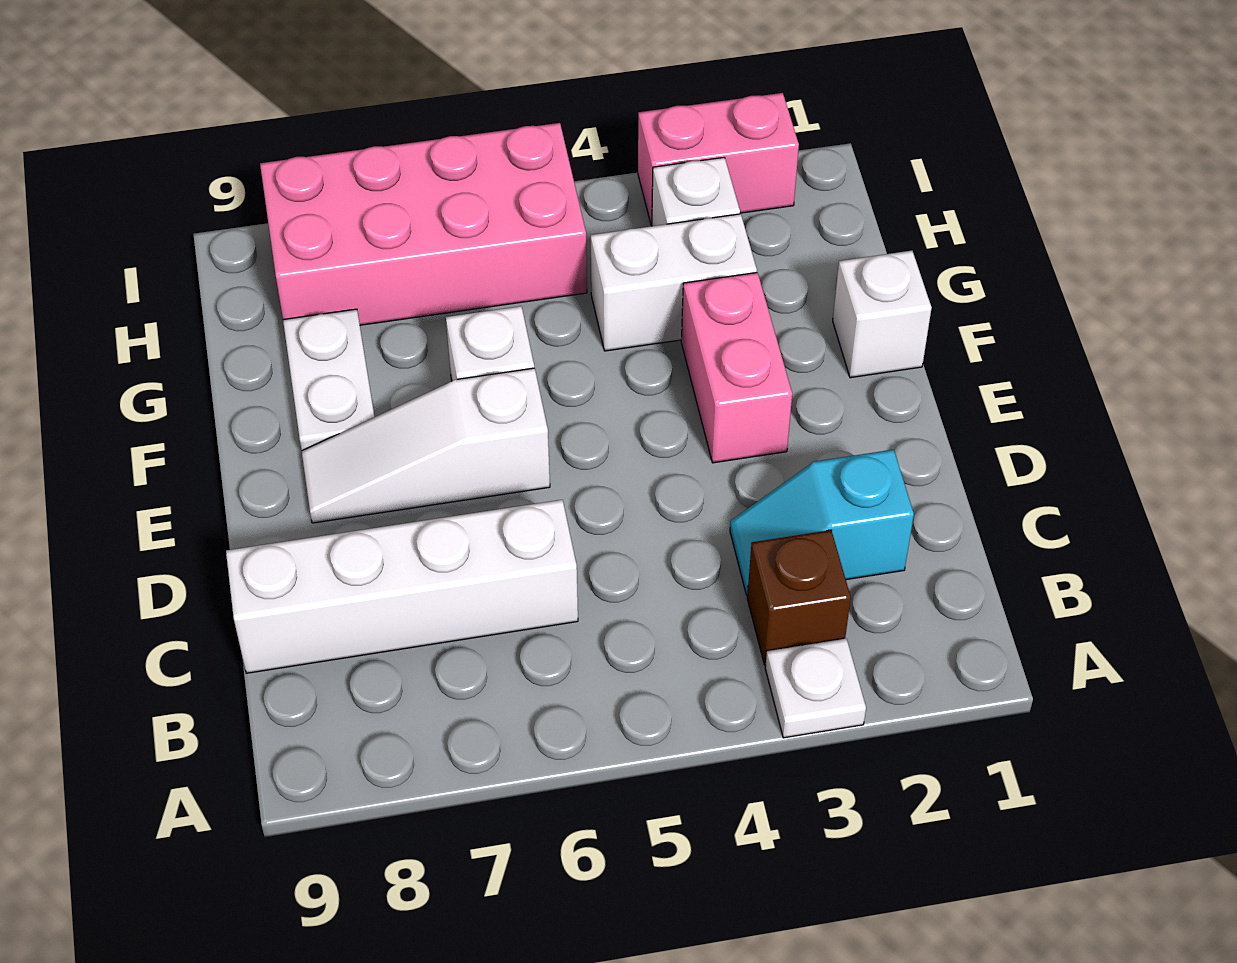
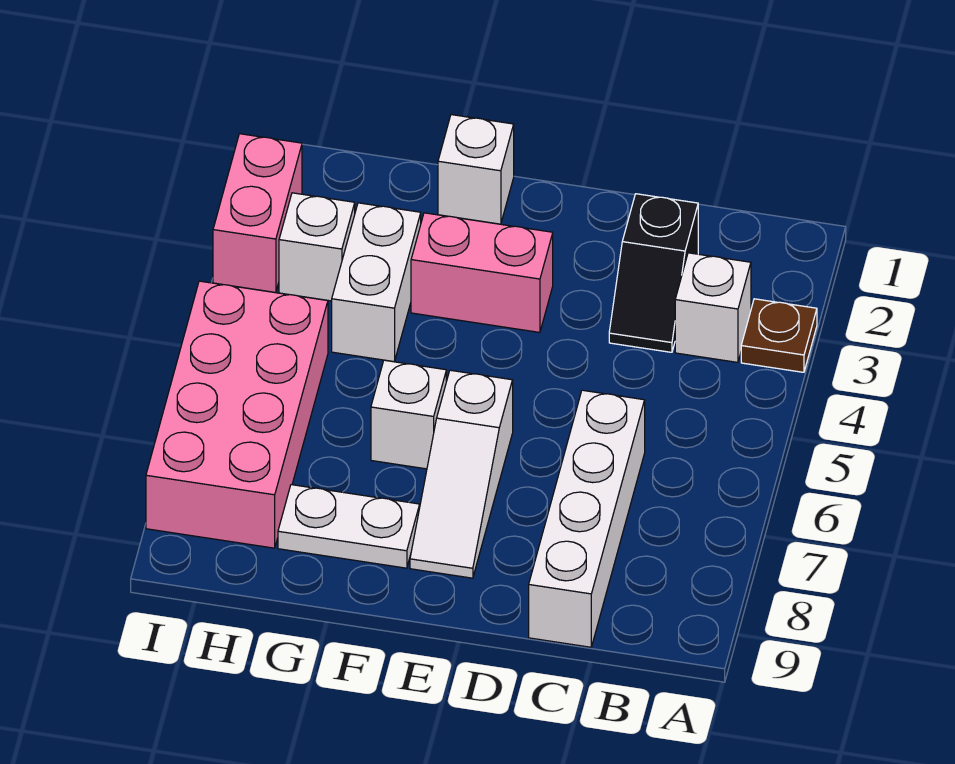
white plate A3 level 1 -> brown plate A3 level 1
brown brick B3 level 1 -> white brick B3 level 1
cyan slope C2:C3 level 1 top 2 -> black slope C2:C3 level 1 top 2

